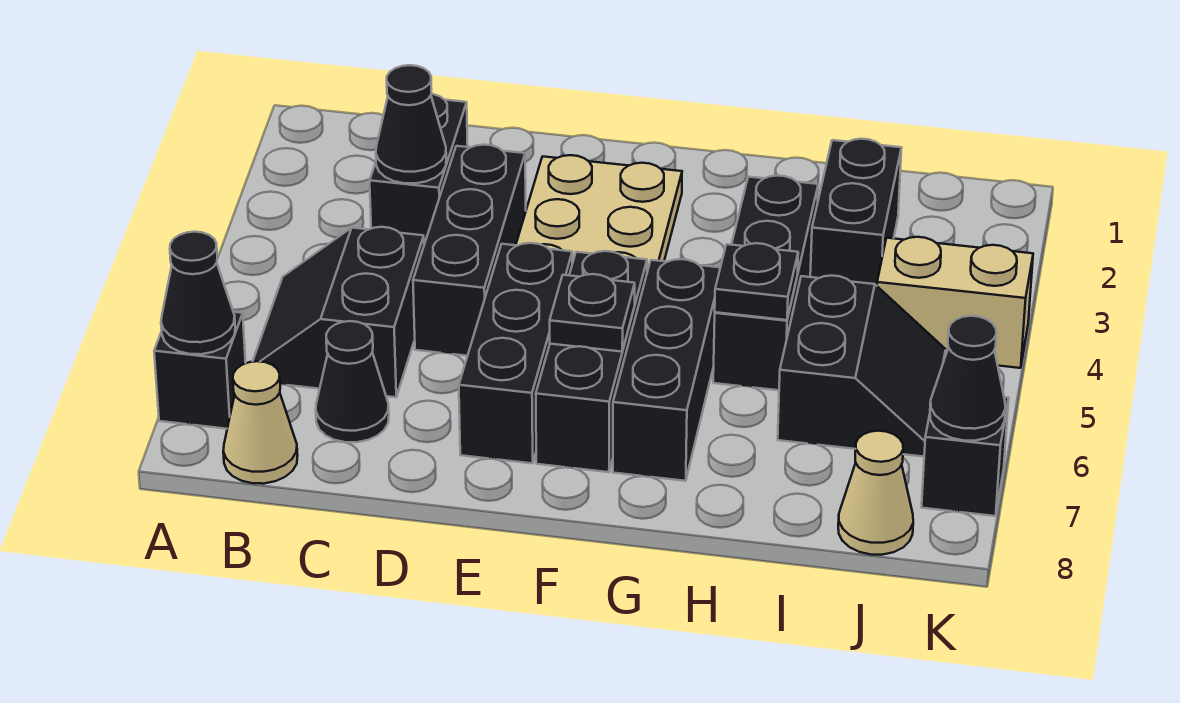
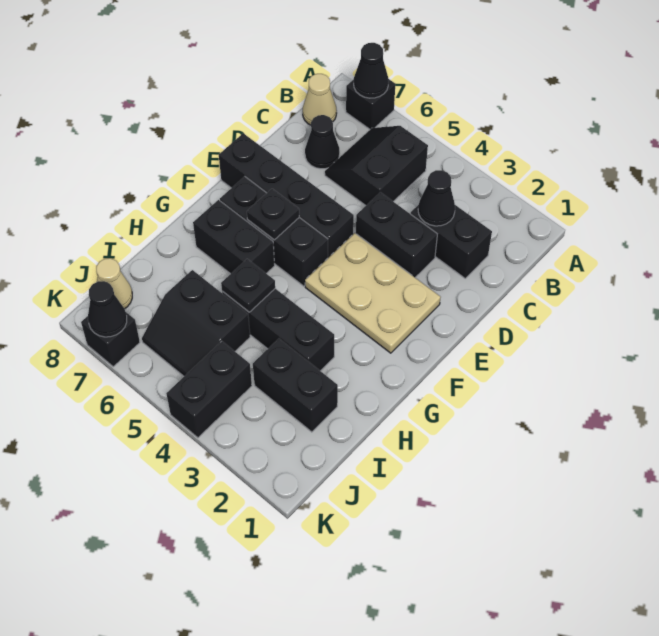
black slope B5:C6 level 1 top C -> black slope B5:C6 level 1 top 5
black brick D3:D5 level 1 -> black brick D3:D4 level 1
black brick E5:E7 level 1 -> black brick E5:E8 level 1
black brick G5:G7 level 1 -> black brick G6:G7 level 1
tan brick J4:K4 level 1 -> black brick J4:K4 level 1

